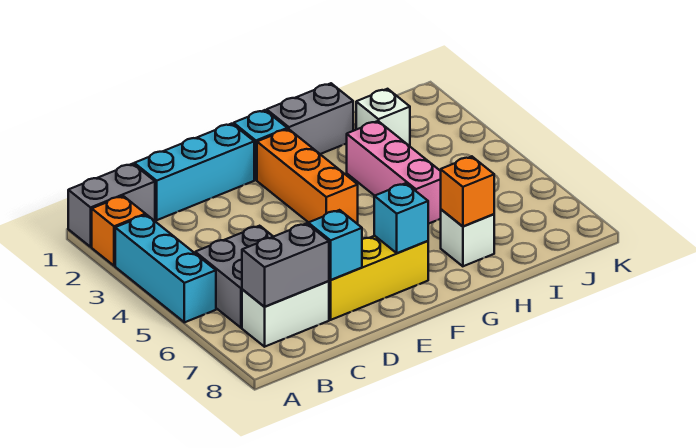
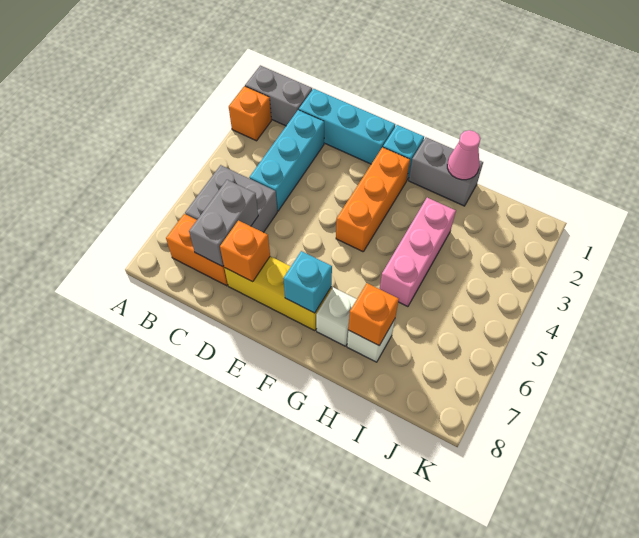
cyan brick A3:A5 level 1 -> cyan brick C2:C4 level 1
white brick B7:C7 level 1 -> orange brick B7:C7 level 1
grey brick B7:C7 level 2 -> grey brick C6:C7 level 2
cyan brick D7 level 2 -> orange brick D7 level 2
none -> pink cone H1 level 2
white brick I2 level 1 -> white brick G7 level 1

